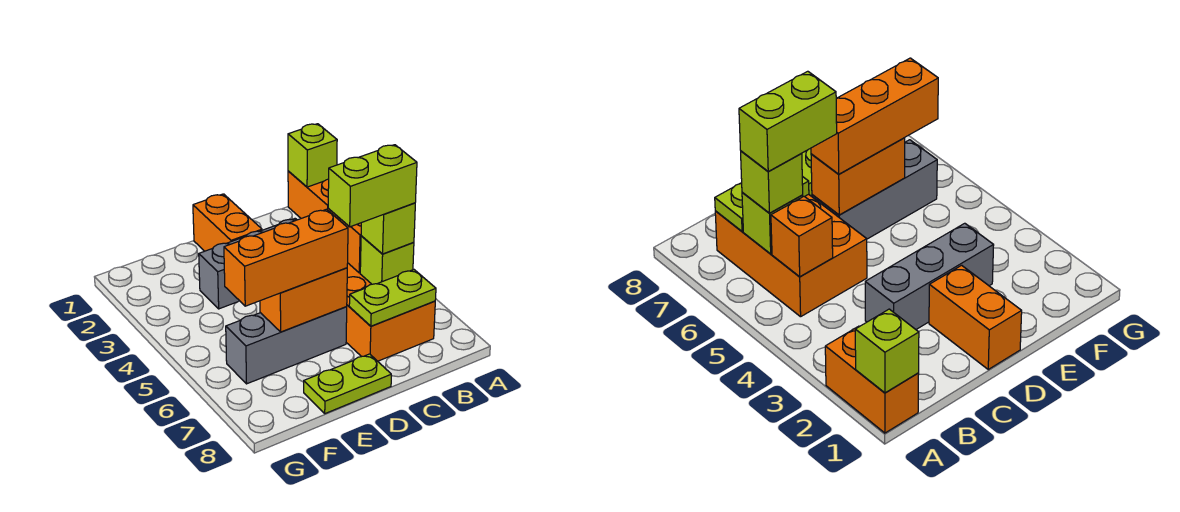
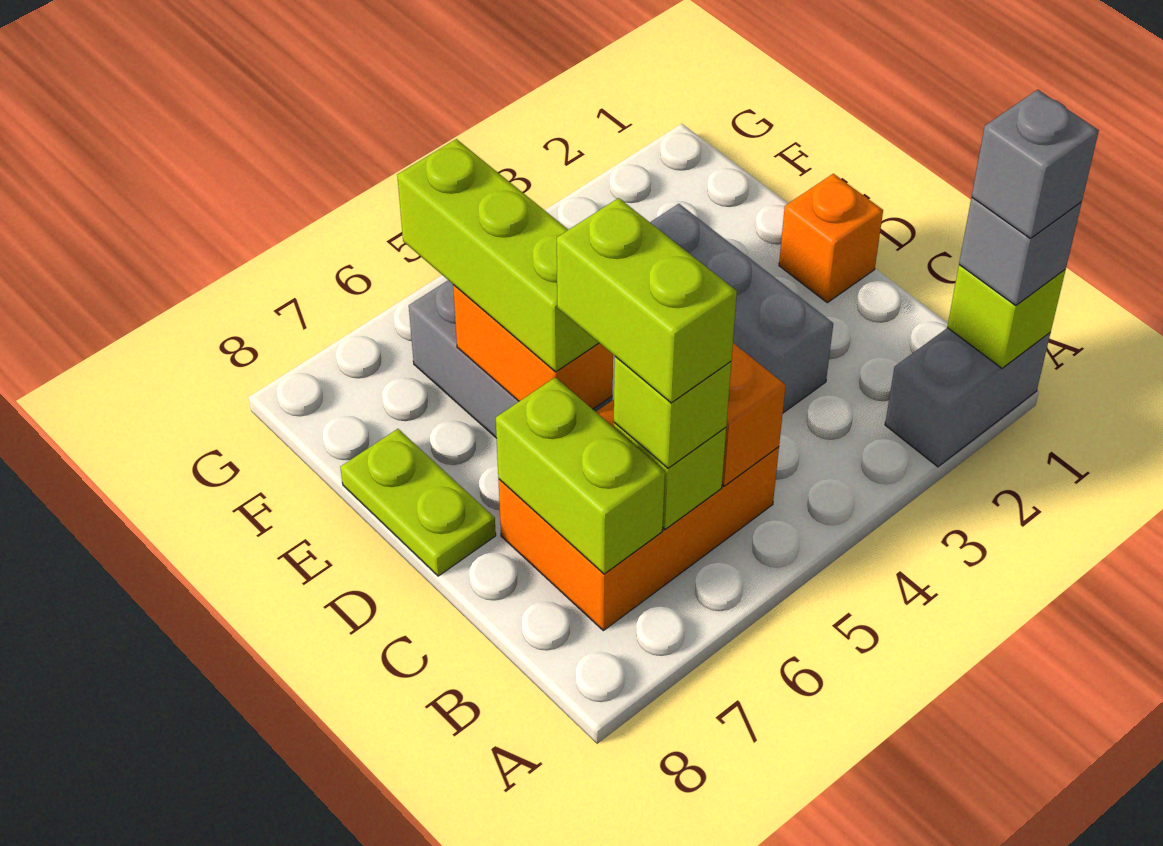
orange brick A1:A2 level 1 -> grey brick A1:A2 level 1
none -> grey brick A1 level 3
none -> grey brick A1 level 4
lime plate B7:C7 level 2 -> lime brick B7:C7 level 2
orange brick D1:D2 level 1 -> orange brick D1 level 1
orange brick D6:F6 level 3 -> lime brick D6:F6 level 3

